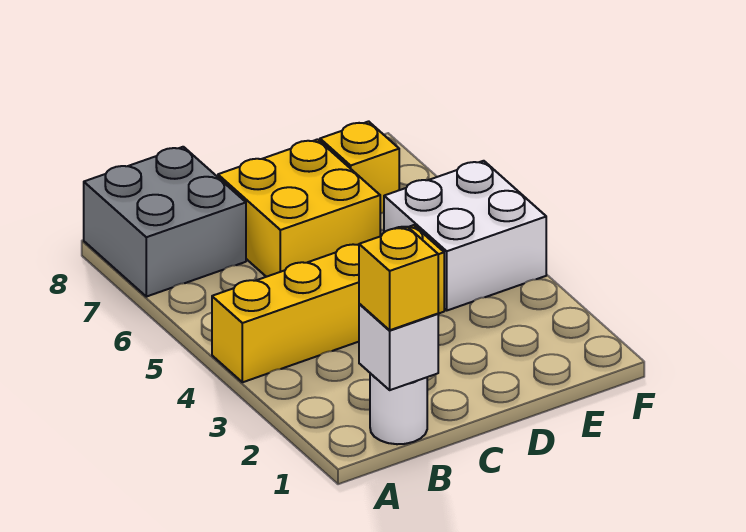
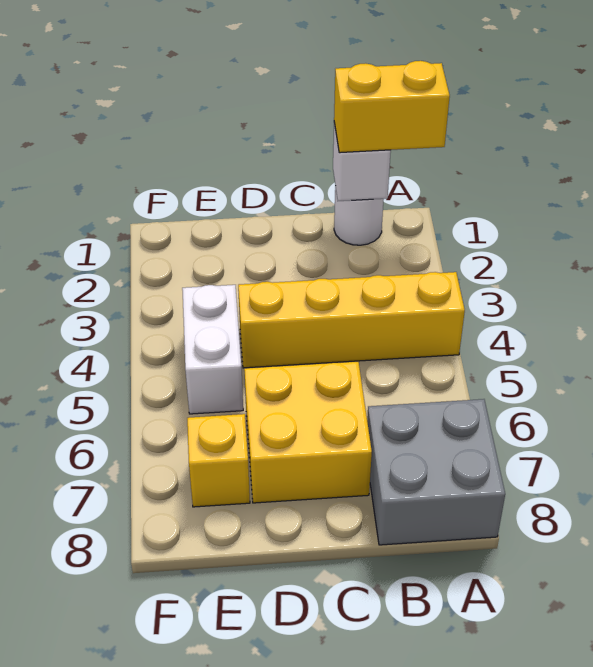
yellow brick B1 level 3 -> yellow brick A1:B1 level 3
white brick E4:F5 level 1 -> white brick E4:E5 level 1

